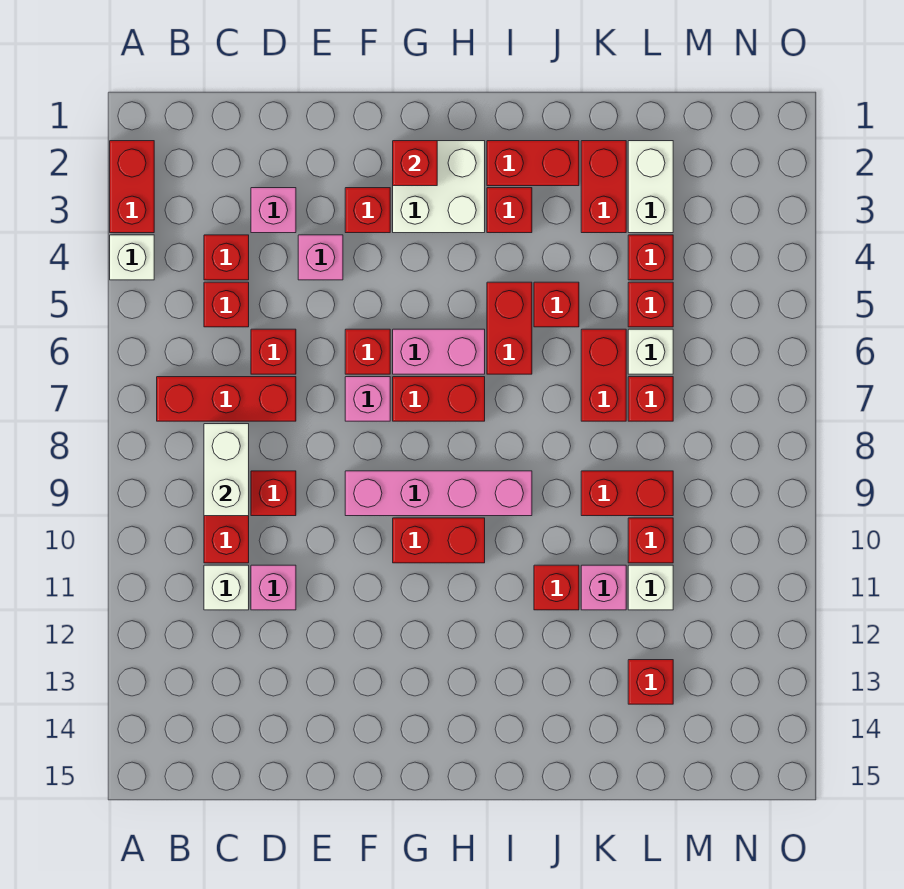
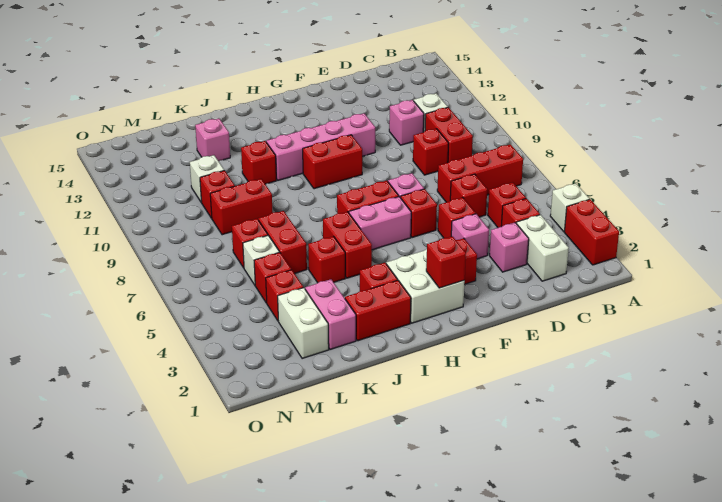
white brick C8:C9 level 2 -> white brick C2:C3 level 1
pink brick F9:I9 level 1 -> pink brick F11:I11 level 1
red brick K2:K3 level 1 -> pink brick K2:K3 level 1
pink brick K11 level 1 -> pink brick K13 level 1
red brick L13 level 1 -> red brick E5 level 1

